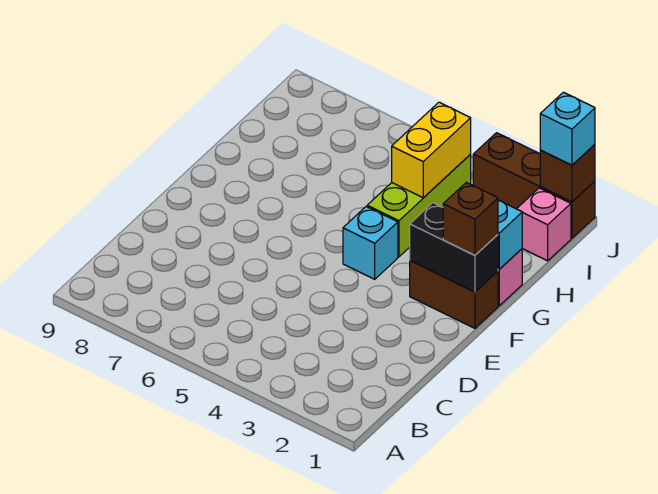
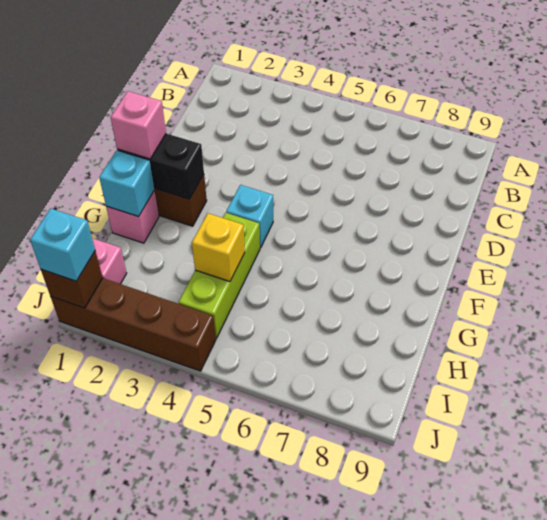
brown brick F1 level 3 -> pink brick F1 level 3
yellow brick H4:I4 level 2 -> yellow brick H4 level 2
brown brick J1:J3 level 1 -> brown brick J1:J4 level 1

